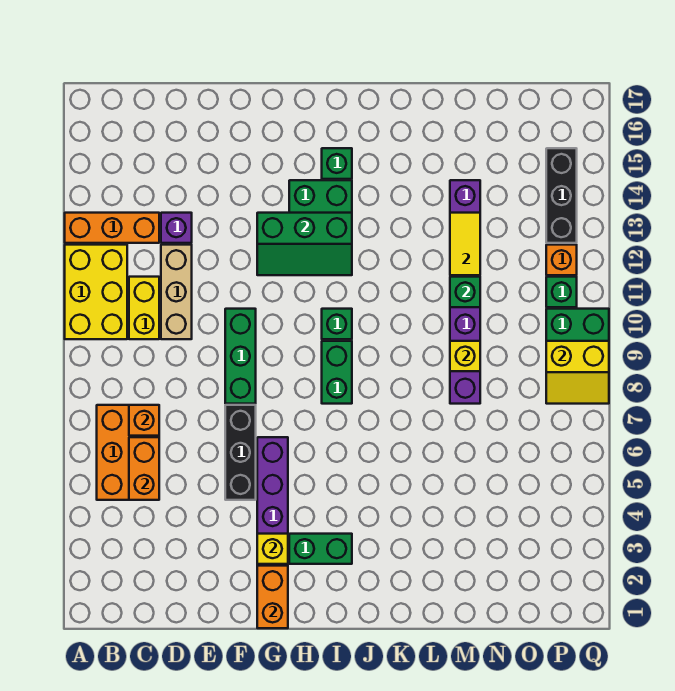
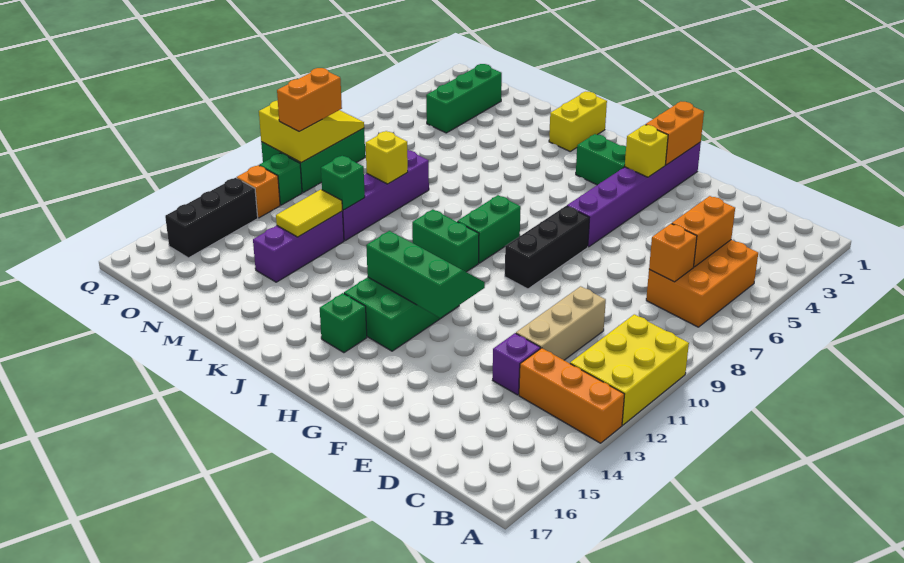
yellow brick C10:C11 level 1 -> yellow brick K1:K2 level 1
black brick F5:F7 level 1 -> black brick G7:G9 level 1
green brick F8:F10 level 1 -> green brick O2:O4 level 1
green brick I10 level 1 -> green brick I10:J10 level 1
yellow slope P8:Q9 level 2 top 9 -> yellow slope P8:Q10 level 2 top 10
none -> orange brick P9:P10 level 3

